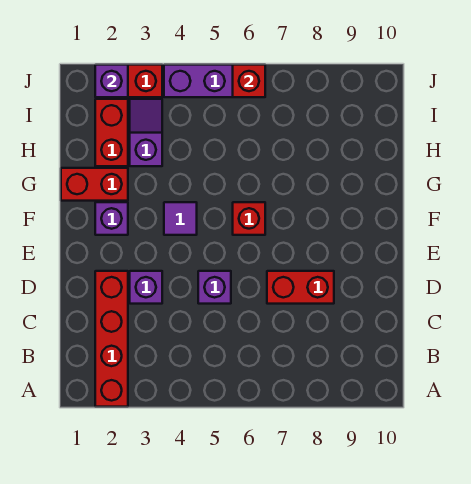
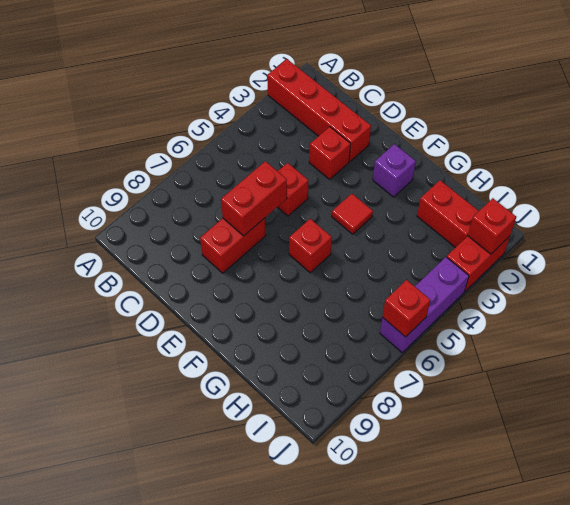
purple brick D3 level 1 -> red brick D3 level 1
purple brick D5 level 1 -> red brick D5 level 1
purple tile F4 level 1 -> red tile F4 level 1
red brick G1:G2 level 1 -> red brick D6:D7 level 2
purple slope H3:I3 level 1 top H -> none
purple brick J2 level 2 -> red brick J2 level 2

